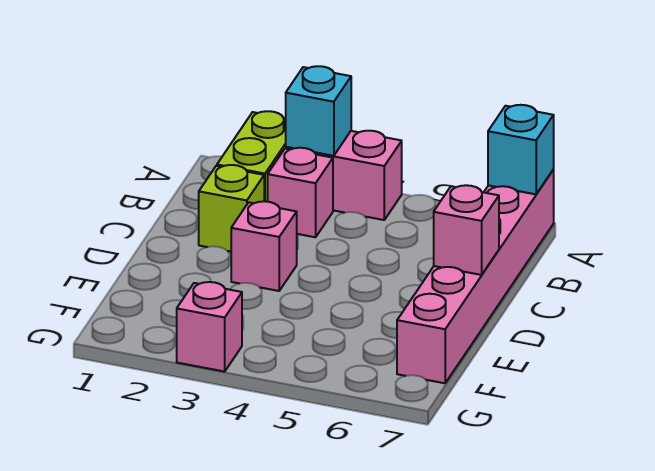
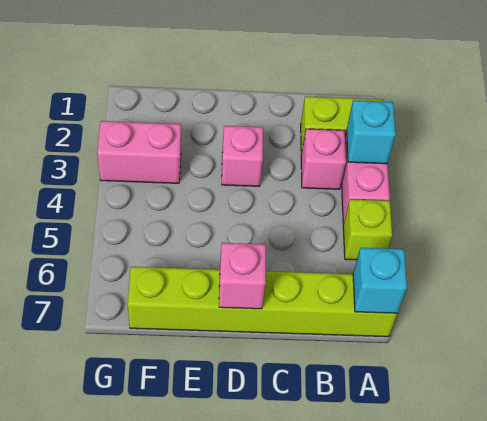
pink brick A7:F7 level 1 -> lime brick A7:F7 level 1
lime brick C2 level 1 -> lime brick A5 level 1
pink brick G3 level 1 -> pink brick F3:G3 level 1

